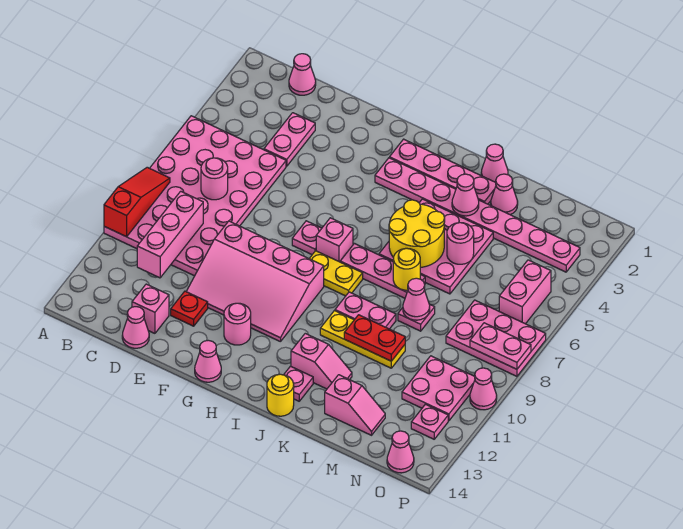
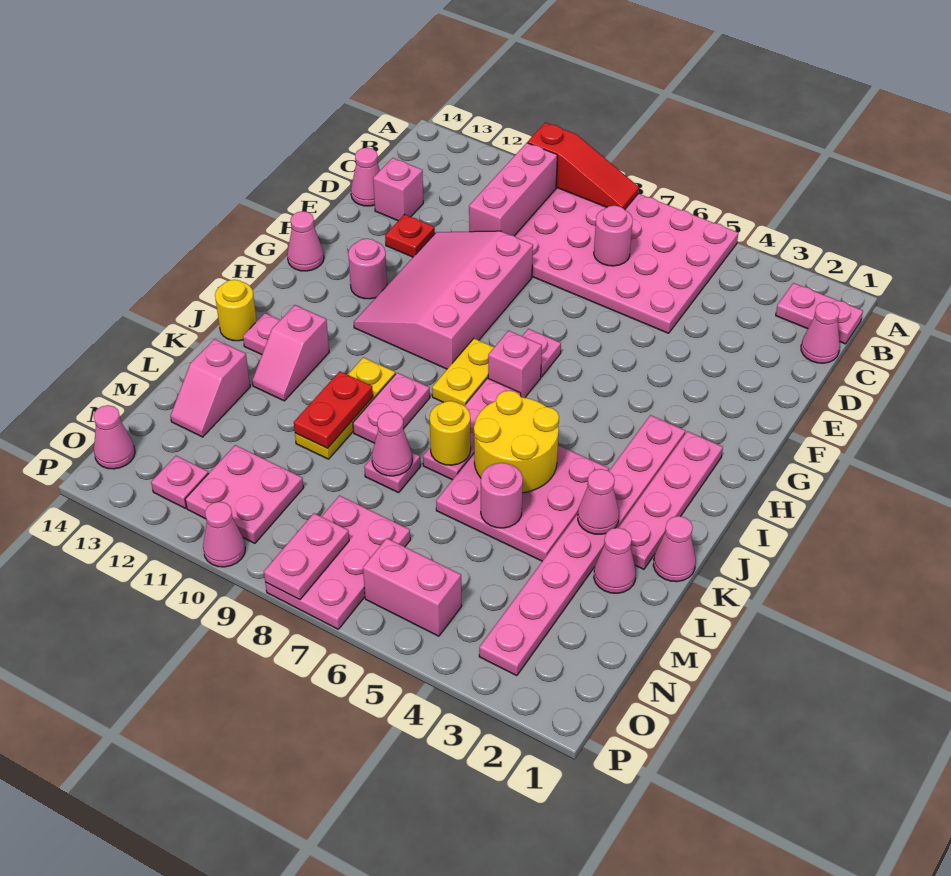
pink brick C9:C11 level 2 -> pink brick B10:D10 level 2
pink plate D3:D4 level 1 -> pink plate B1:B2 level 1

